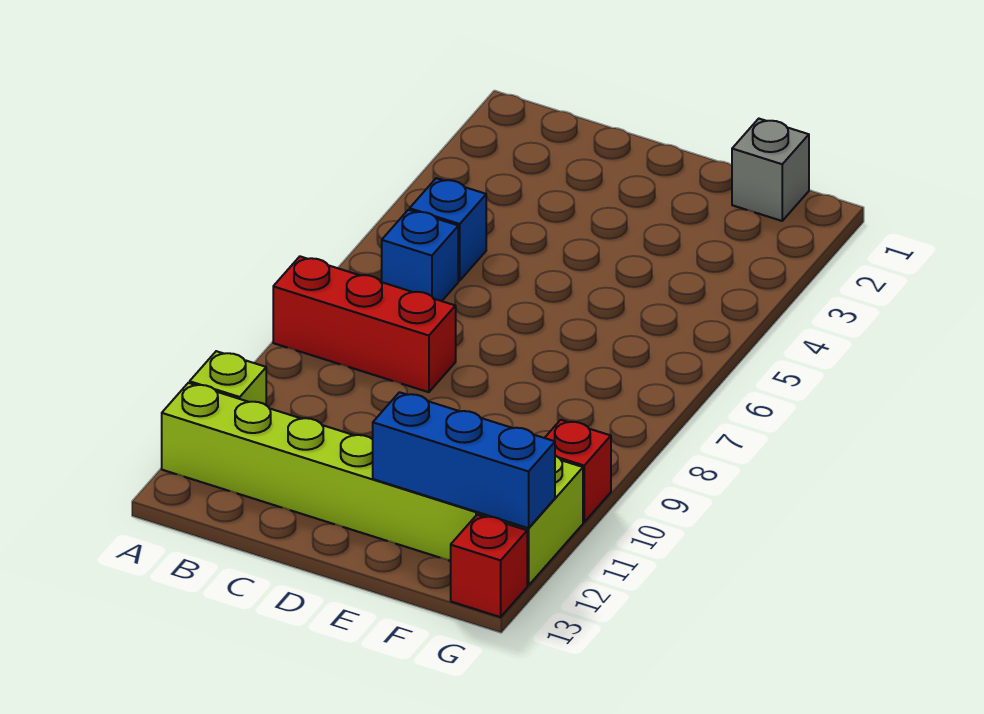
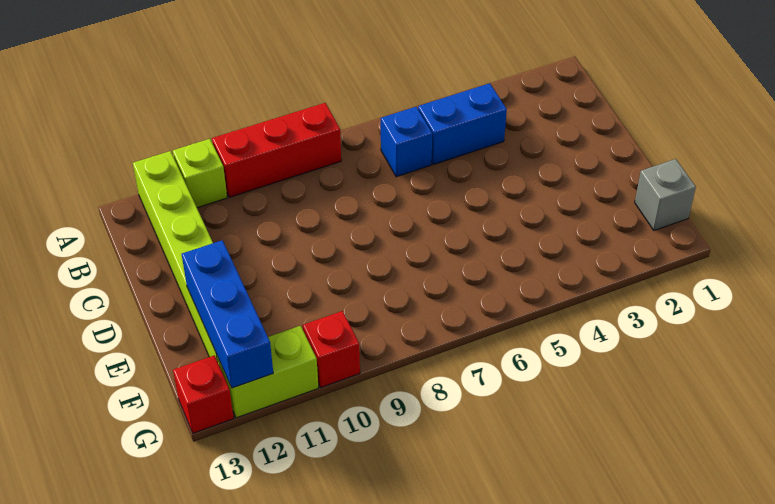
red brick A8:C8 level 1 -> red brick A8:A10 level 1
blue brick B5 level 1 -> blue brick B4:B5 level 1

